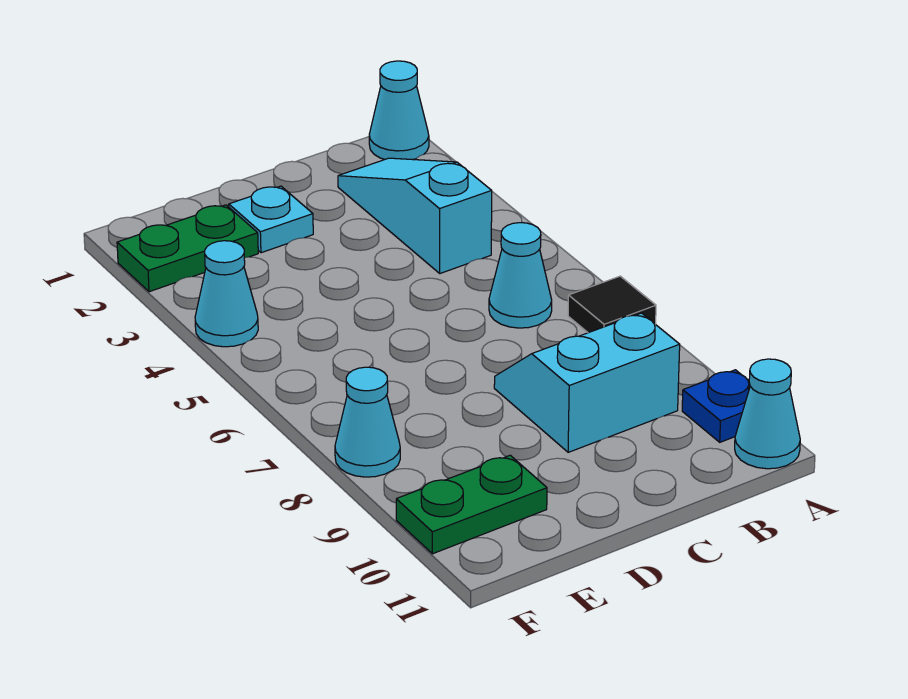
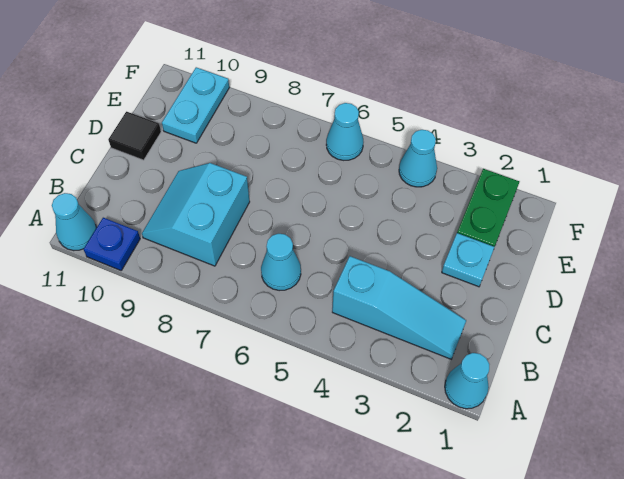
black tile A7 level 1 -> black tile D11 level 1
cyan slope B8:C9 level 1 top 9 -> cyan slope B8:C9 level 1 top 8
green plate E10:F10 level 1 -> cyan plate E10:F10 level 1
cyan cone F8 level 1 -> cyan cone F6 level 1

